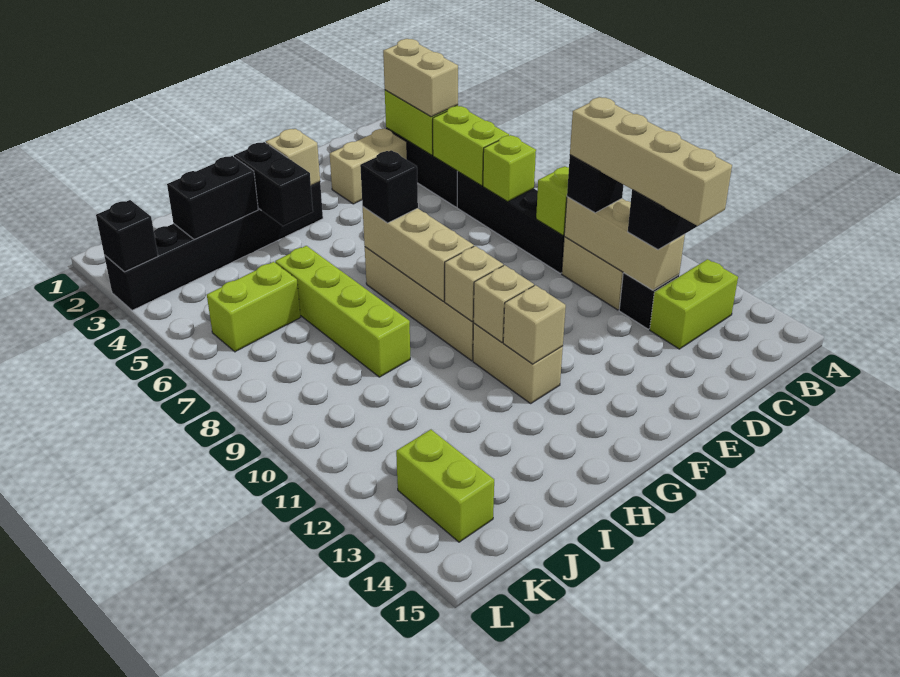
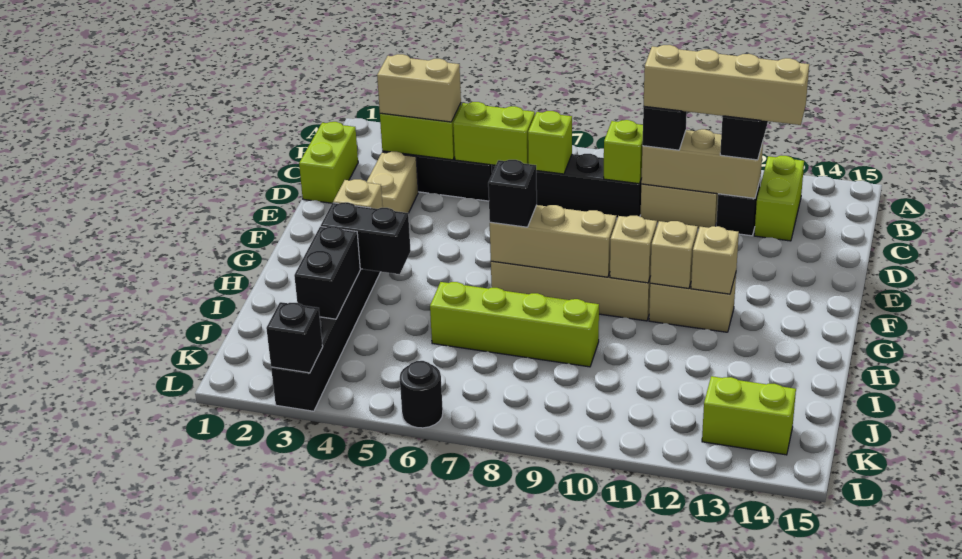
lime brick J6:K6 level 1 -> lime brick C1:D1 level 1
none -> black round brick L6 level 1

